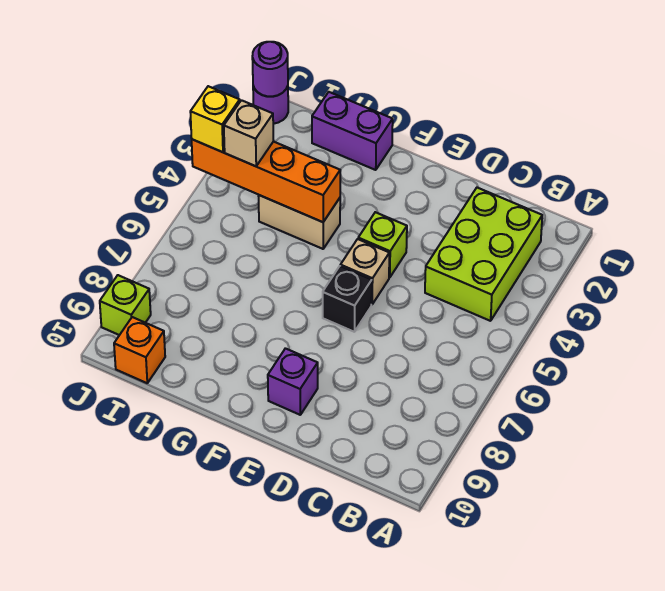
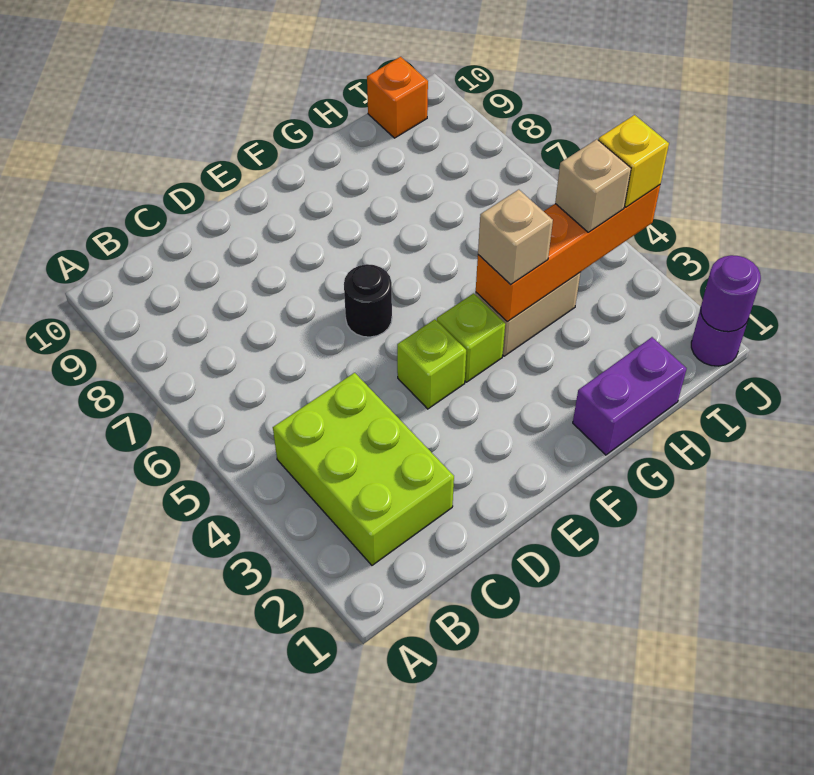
tan brick E5 level 1 -> tan brick G4 level 3
black brick E6 level 1 -> black round brick E6 level 1
purple brick E9 level 1 -> none
lime brick J9 level 1 -> lime brick F4 level 1

